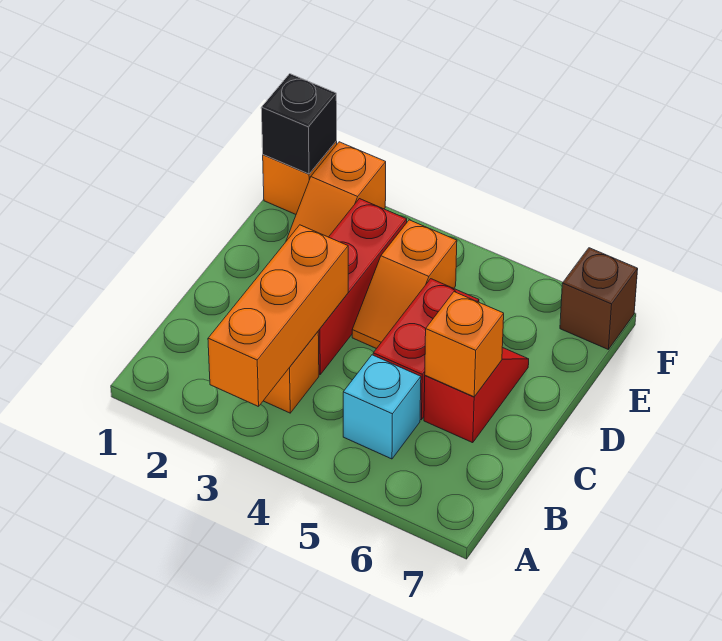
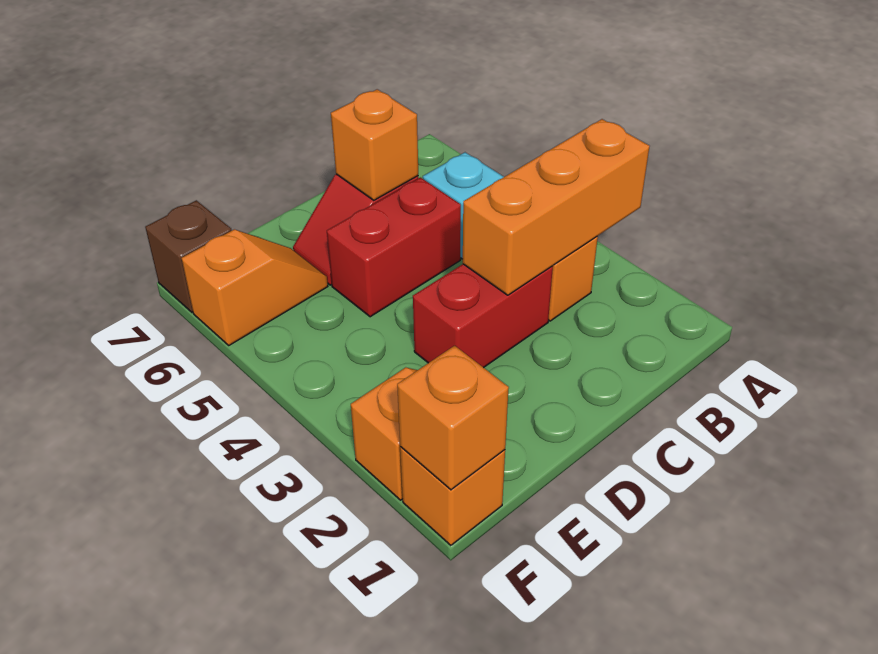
red brick C3:E3 level 1 -> red brick C3:D3 level 1
orange slope D4:E4 level 1 top E -> orange slope E6:F6 level 1 top F
black brick F1 level 2 -> orange brick F1 level 2

